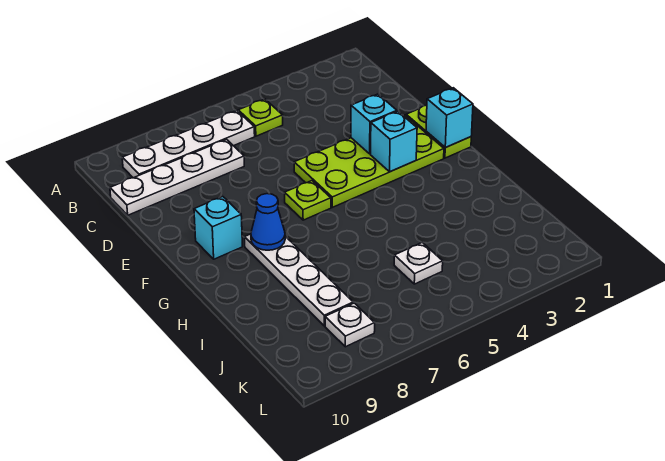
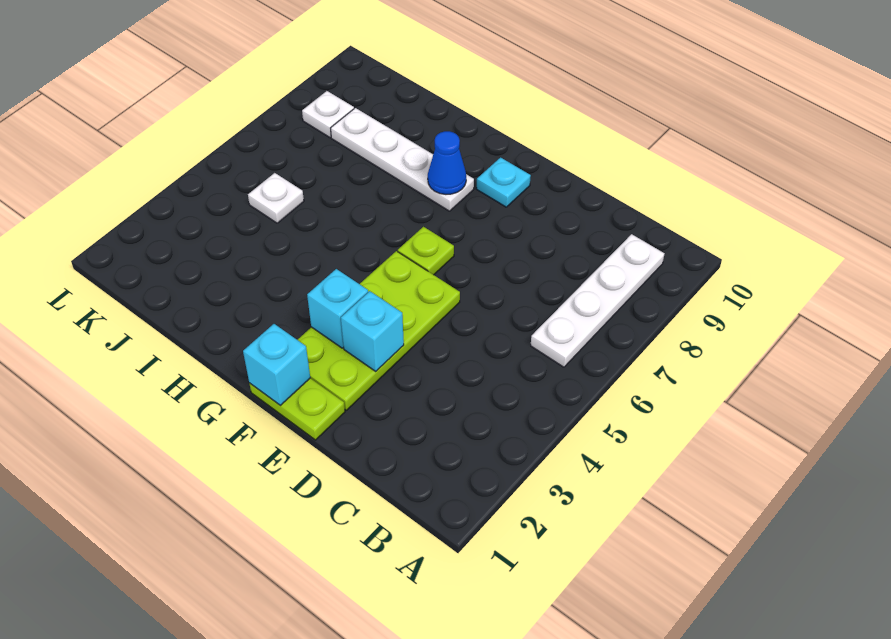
lime plate B5 level 1 -> none
white plate C7:C10 level 1 -> none
cyan brick F9 level 1 -> cyan plate F9 level 1

